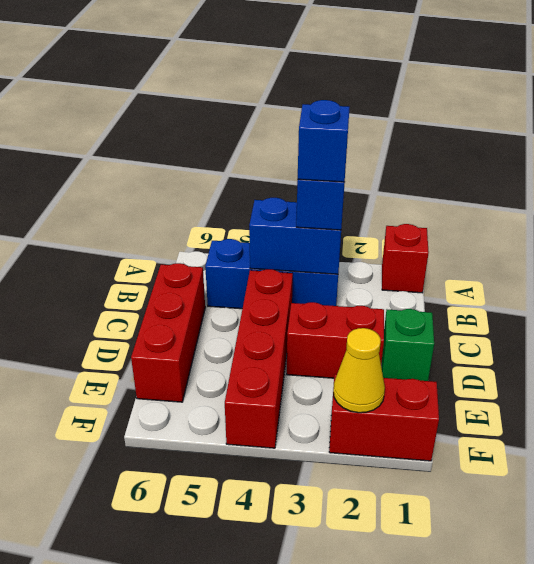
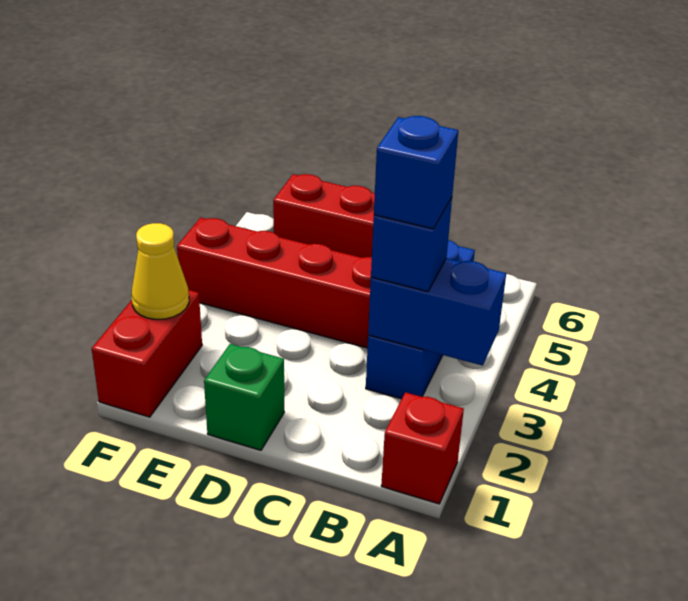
blue brick B3:B4 level 2 -> blue brick A3:B3 level 2
red brick D2:D3 level 1 -> none

